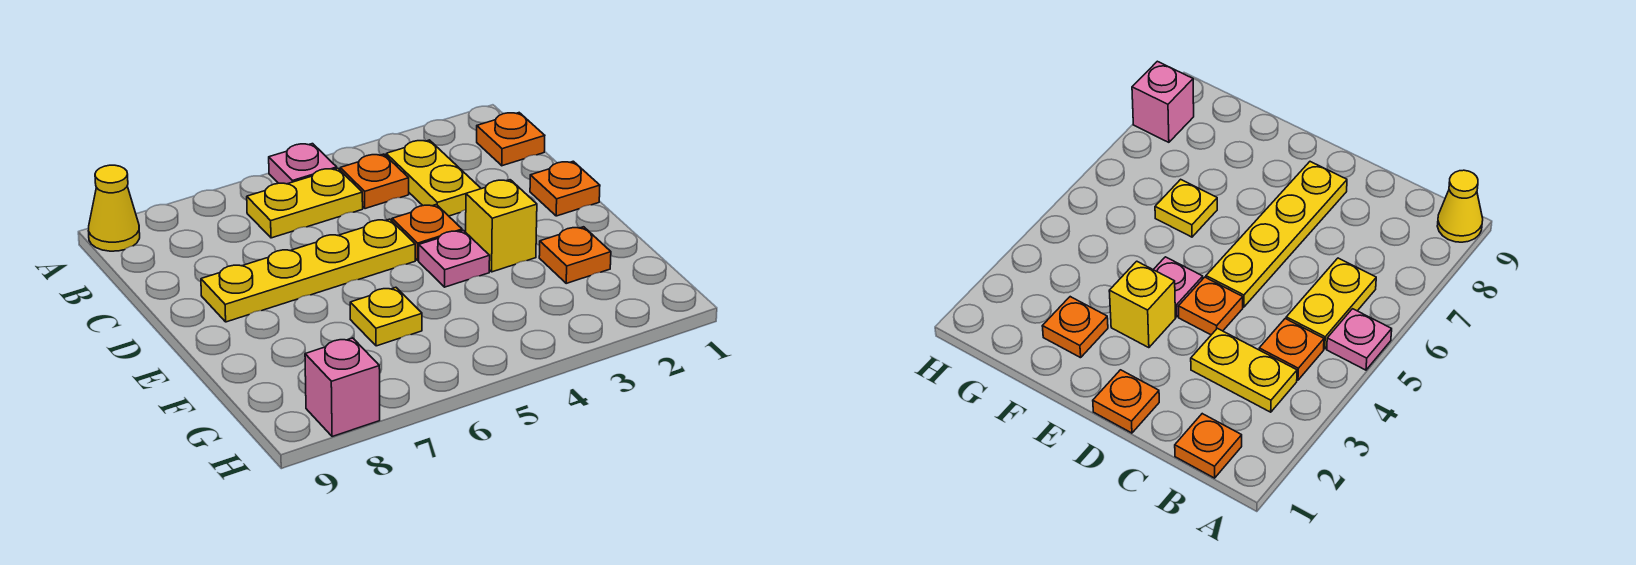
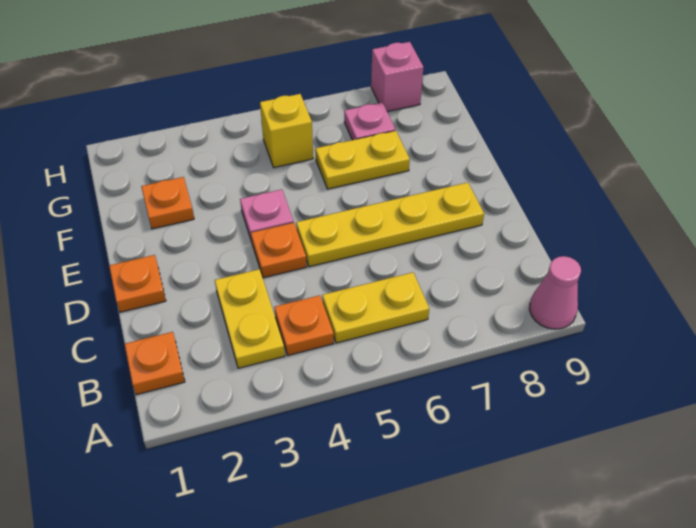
pink plate A5 level 1 -> pink plate G7 level 1
yellow cone A9 level 1 -> pink cone A9 level 1
yellow brick E3 level 1 -> yellow brick G5 level 1
yellow plate F6 level 1 -> yellow plate F6:F7 level 1

